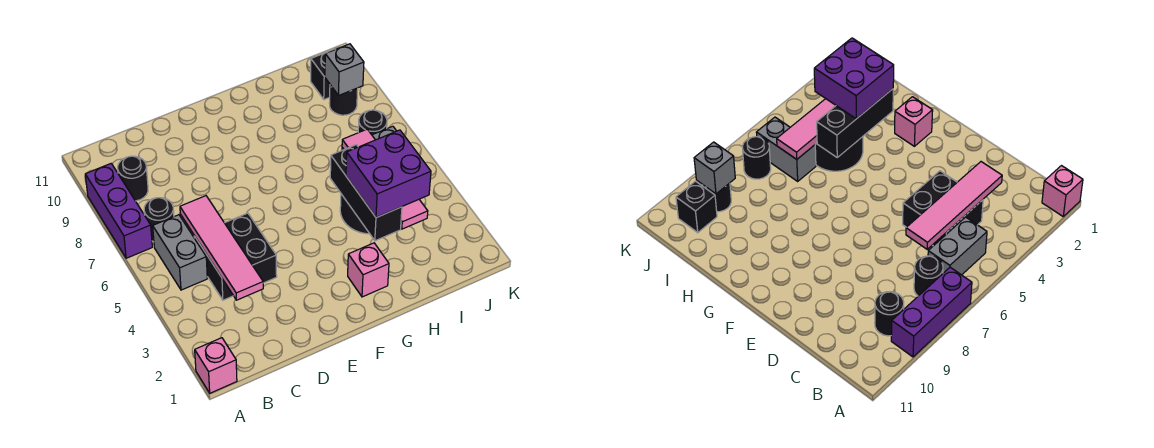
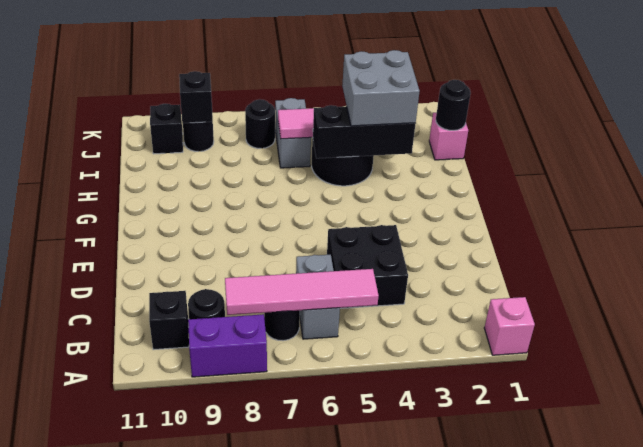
purple brick A7:A9 level 1 -> purple brick A8:A9 level 1
grey brick B5:B6 level 1 -> grey brick B6:C6 level 1
none -> black brick B10 level 1
pink tile C3:C6 level 2 -> pink tile B5:B8 level 2
pink brick G2 level 1 -> pink brick I1 level 1
purple brick H3:I4 level 3 -> grey brick H3:I4 level 3
none -> black round brick I1 level 2
grey brick J9 level 2 -> black brick J9 level 2

